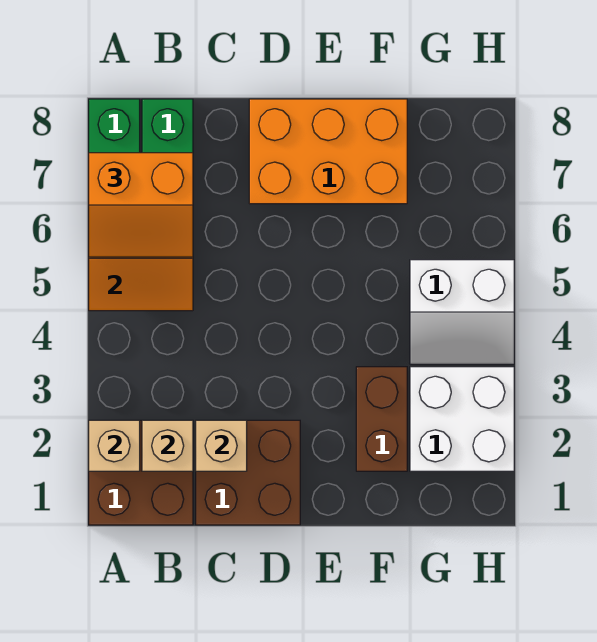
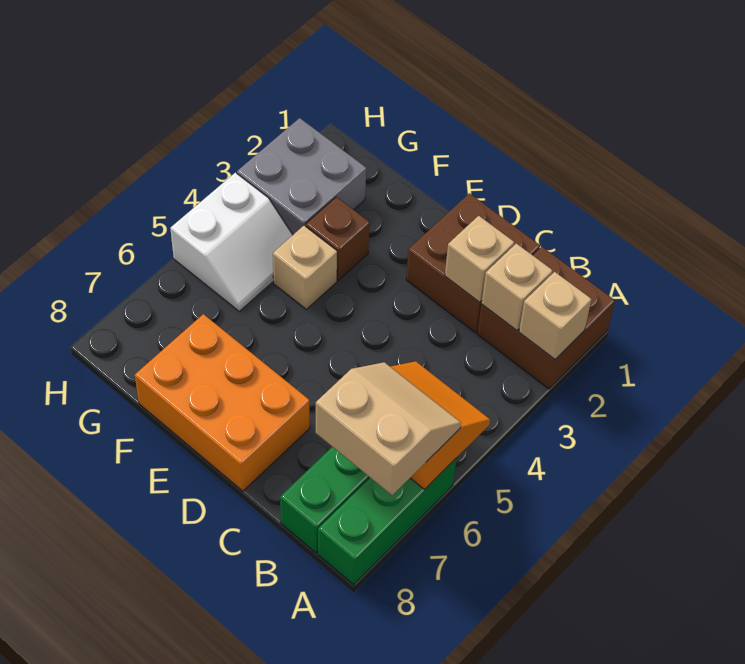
orange slope A6:B7 level 3 top 7 -> tan slope A6:B7 level 3 top 7
brown brick F2:F3 level 1 -> brown brick F3 level 1
none -> tan brick F4 level 1
white brick G2:H3 level 1 -> grey brick G2:H3 level 1
white slope G4:H5 level 1 top 5 -> white slope G4:H5 level 1 top H

